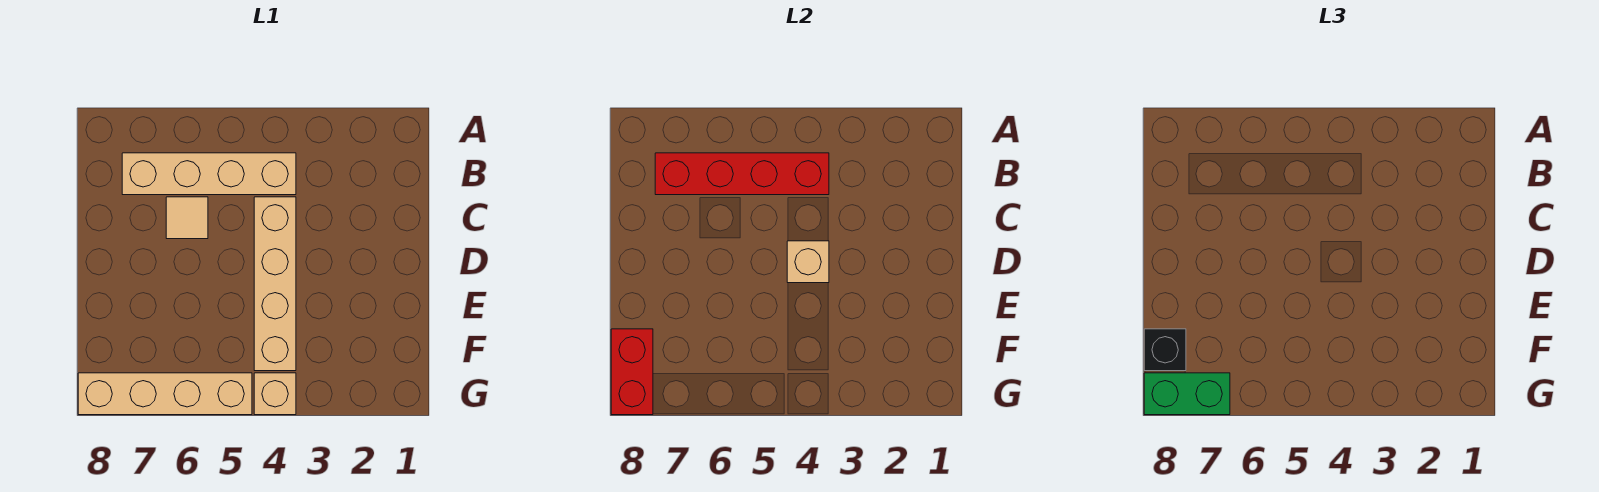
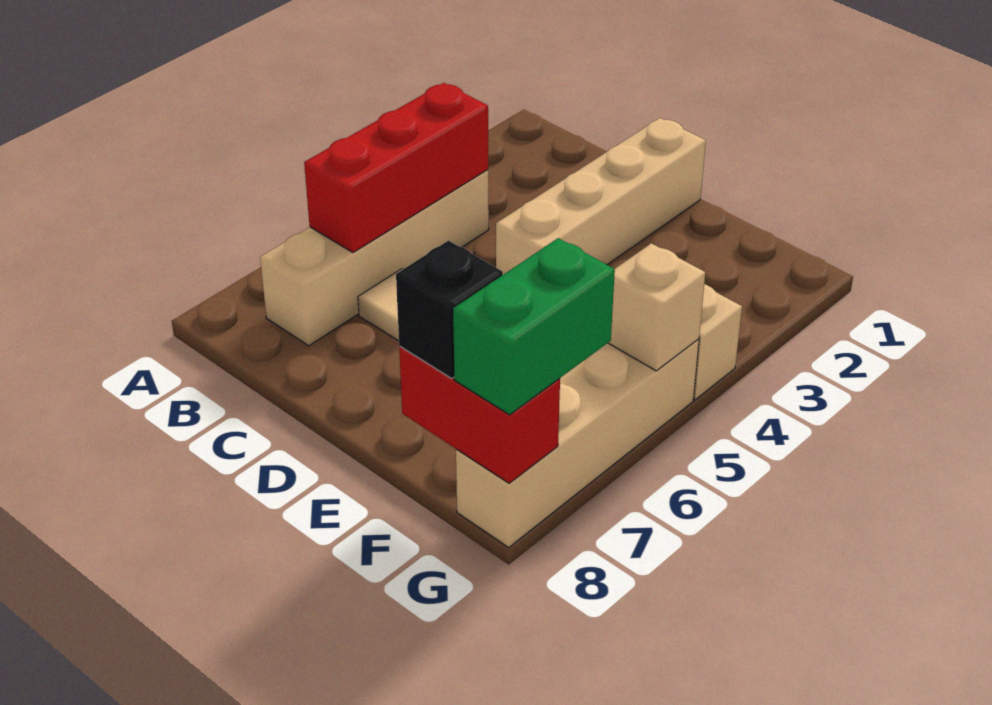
red brick B4:B7 level 2 -> red brick B4:B6 level 2
tan brick C4:F4 level 1 -> tan brick D1:D4 level 1
tan brick D4 level 2 -> tan brick G5 level 2

